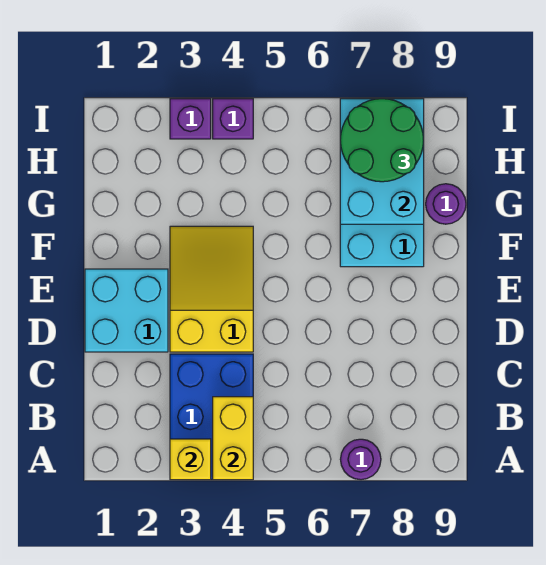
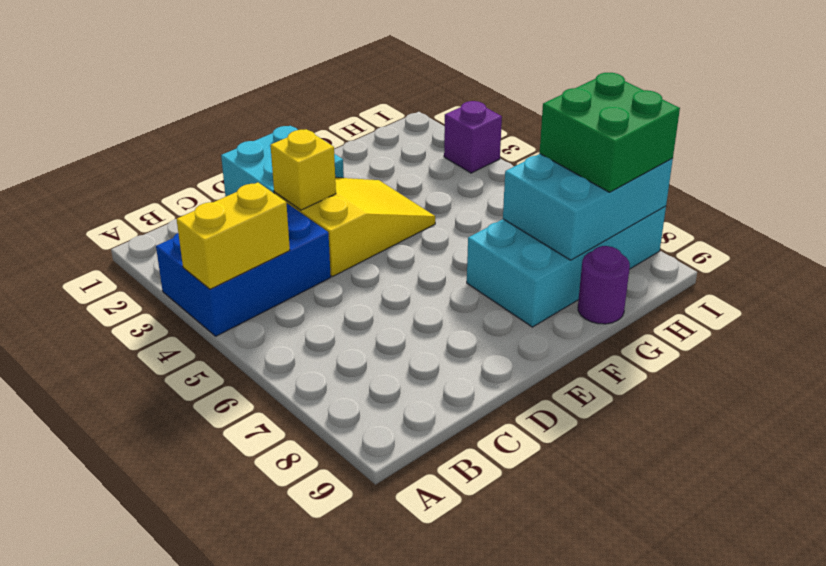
yellow brick A3 level 2 -> yellow brick D3 level 2
purple round brick A7 level 1 -> none
green round brick H7:I8 level 3 -> green brick H7:I8 level 3
purple brick I4 level 1 -> none

